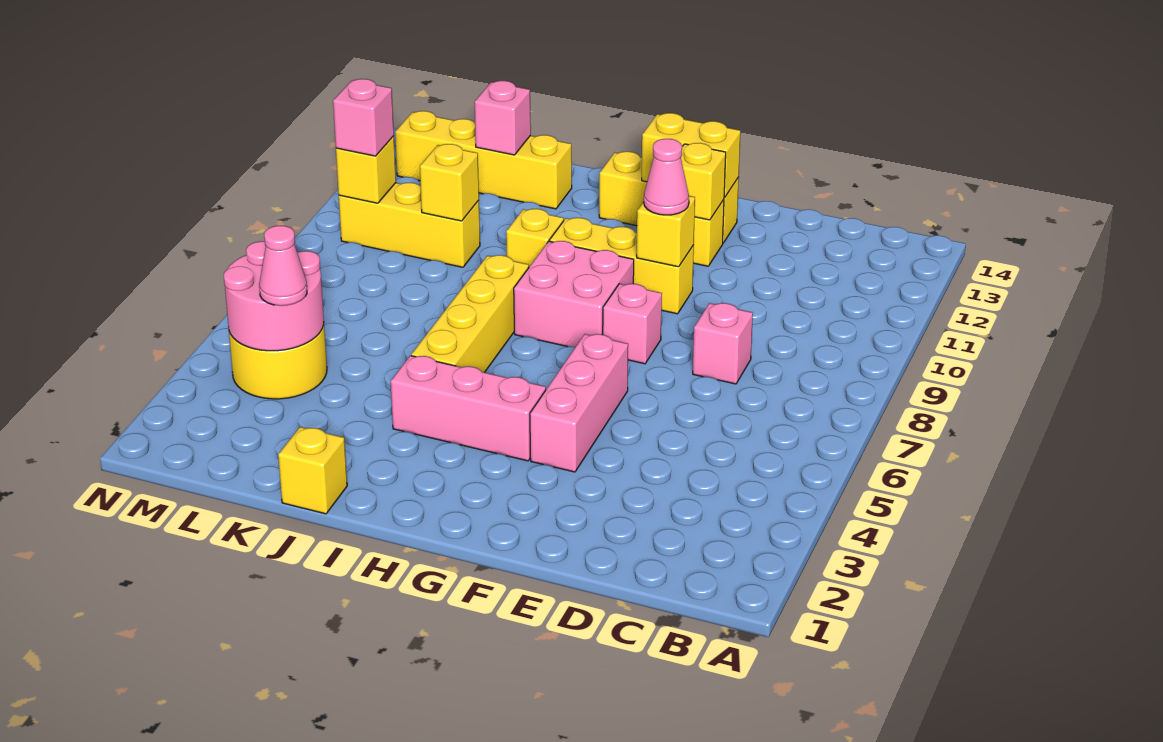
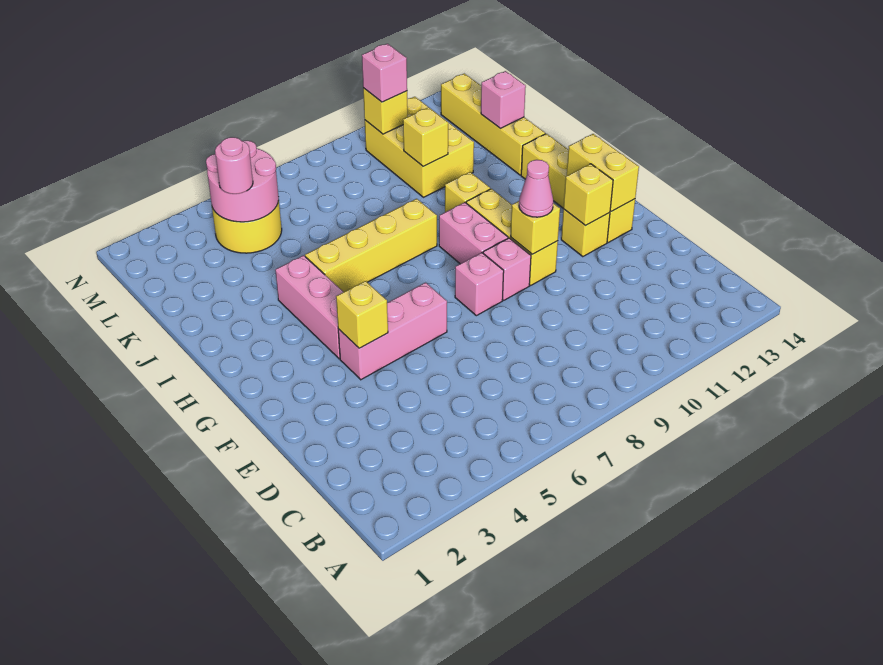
pink brick D8 level 1 -> pink brick F9 level 1
yellow brick F13:H13 level 1 -> yellow brick F13:I13 level 1
pink brick G8:H9 level 1 -> pink brick G9:H9 level 1
yellow brick J1 level 1 -> yellow brick F4 level 2
yellow brick K10:M10 level 1 -> yellow brick K10:M11 level 1
pink cone L4 level 3 -> pink round brick L4 level 3

